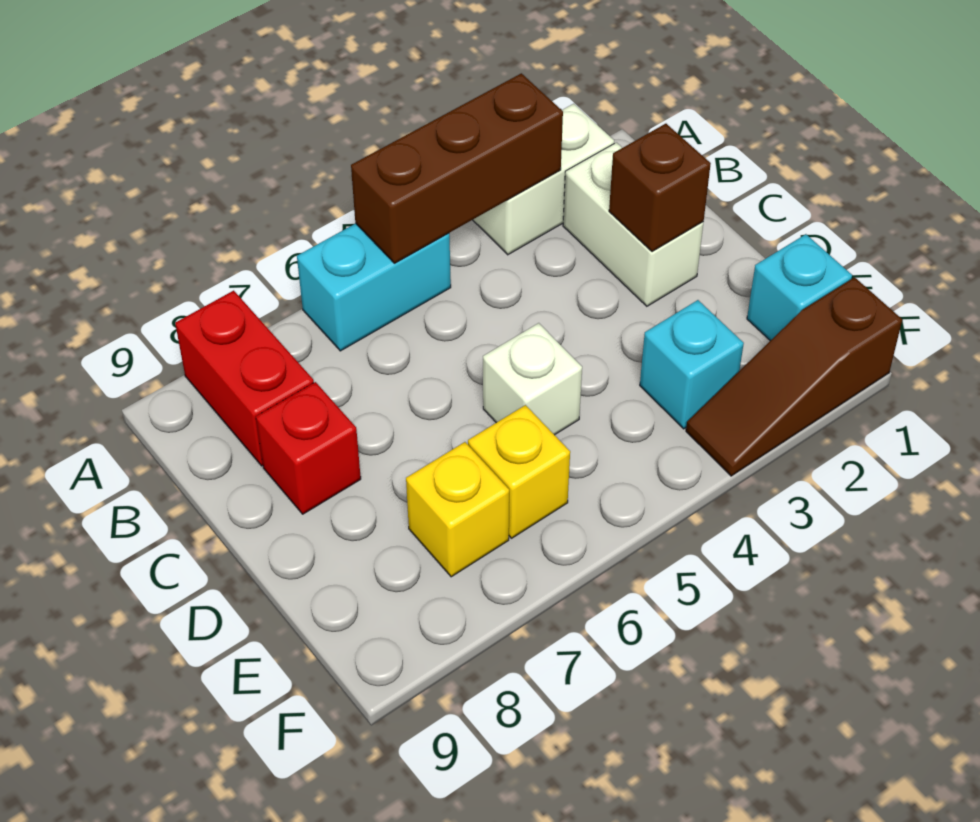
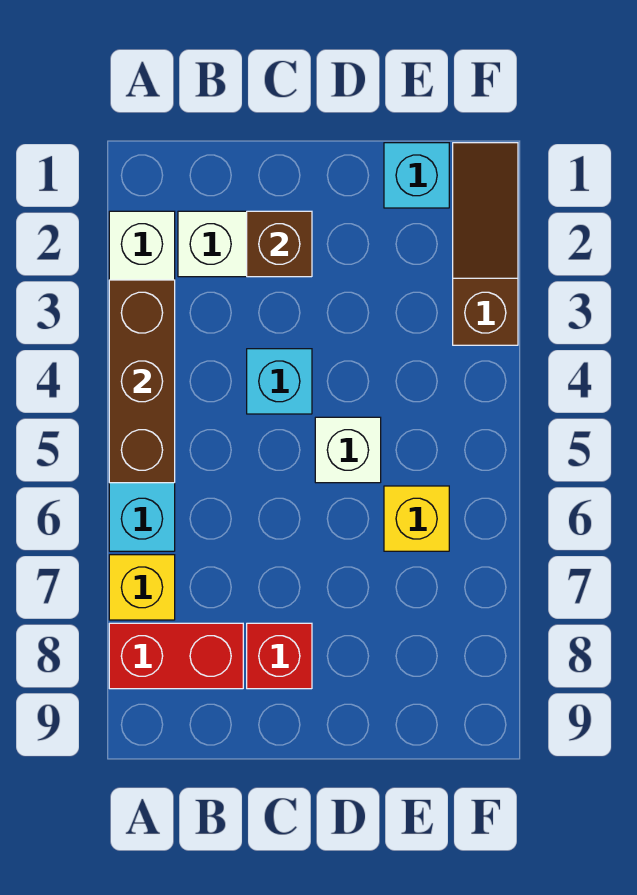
cyan brick E3 level 1 -> cyan brick C4 level 1
yellow brick E7 level 1 -> yellow brick A7 level 1
brown slope F1:F3 level 1 top 1 -> brown slope F1:F3 level 1 top 3

